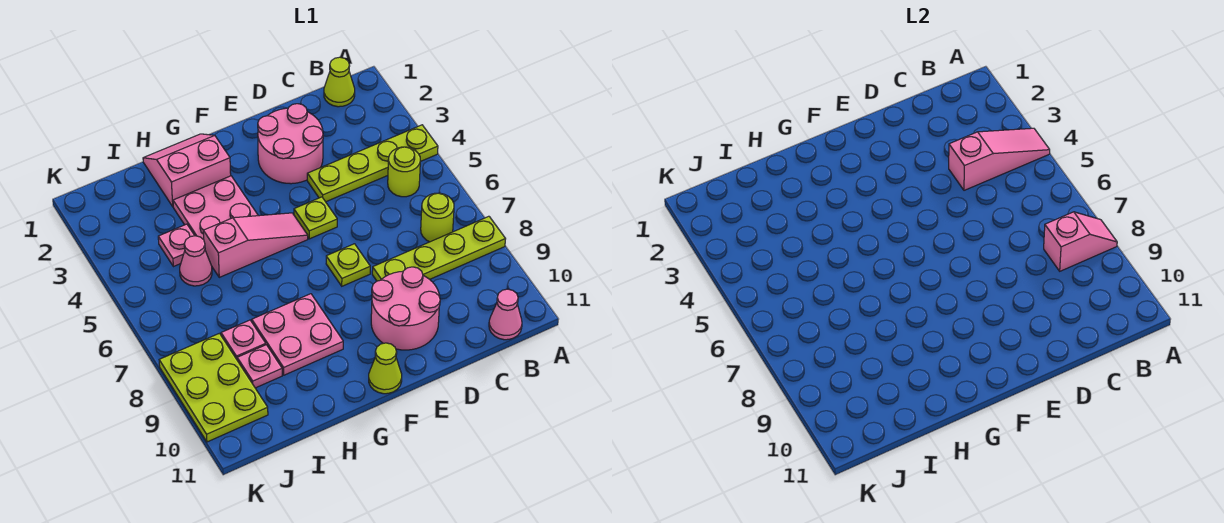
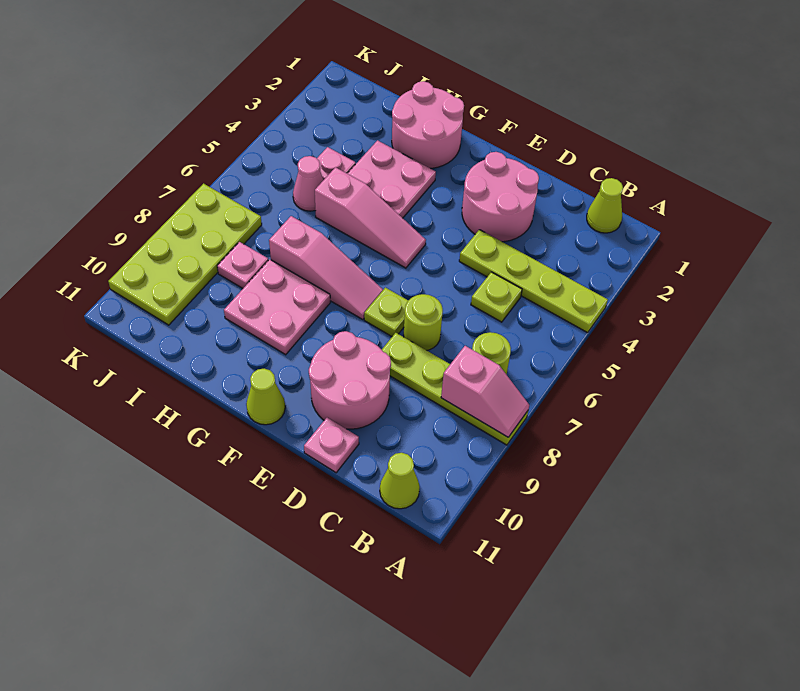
pink slope A4:C4 level 2 top C -> pink slope F7:H7 level 1 top H
lime round brick B5 level 1 -> lime round brick D7 level 1
pink cone B11 level 1 -> lime cone B11 level 1
lime plate E5 level 1 -> lime plate C5 level 1
pink slope G1:H2 level 1 top 2 -> pink round brick G1:H2 level 1
pink plate I9 level 1 -> pink plate D11 level 1
lime plate J8:K10 level 1 -> lime plate J7:K10 level 1

